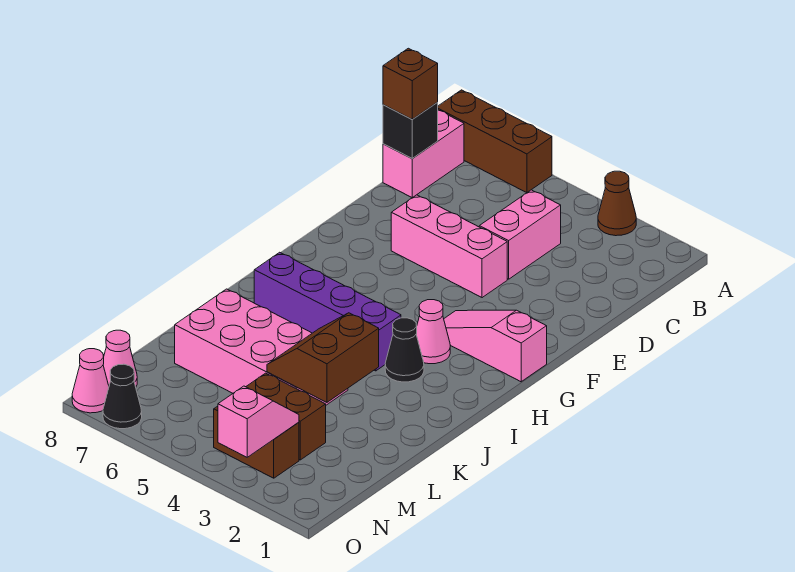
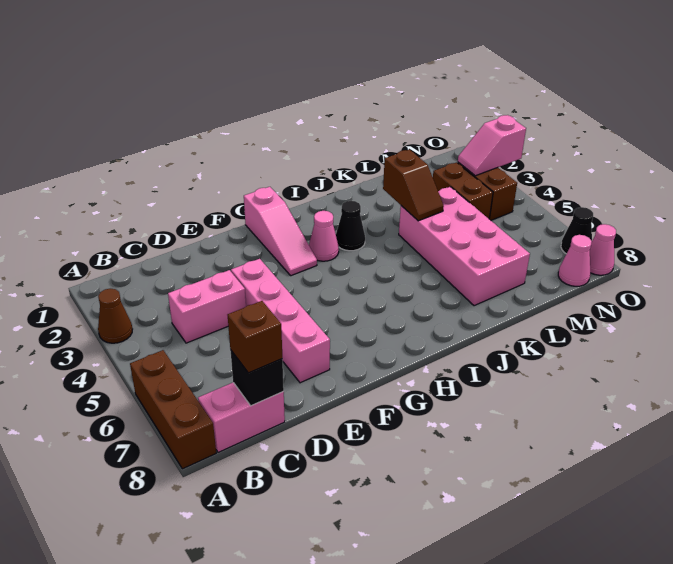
pink brick E4:E6 level 1 -> pink brick E4:E7 level 1
purple brick I4:I7 level 1 -> none
brown slope K3:L4 level 2 top 3 -> brown slope K3:K4 level 2 top 3

